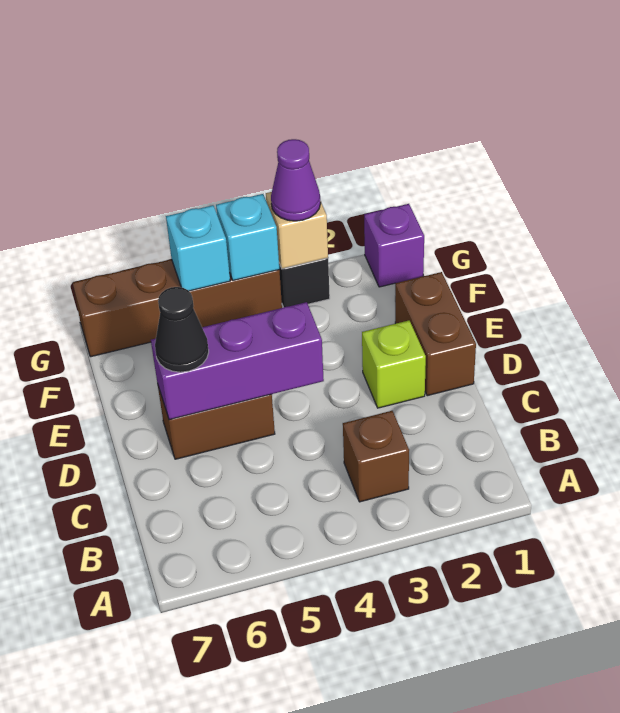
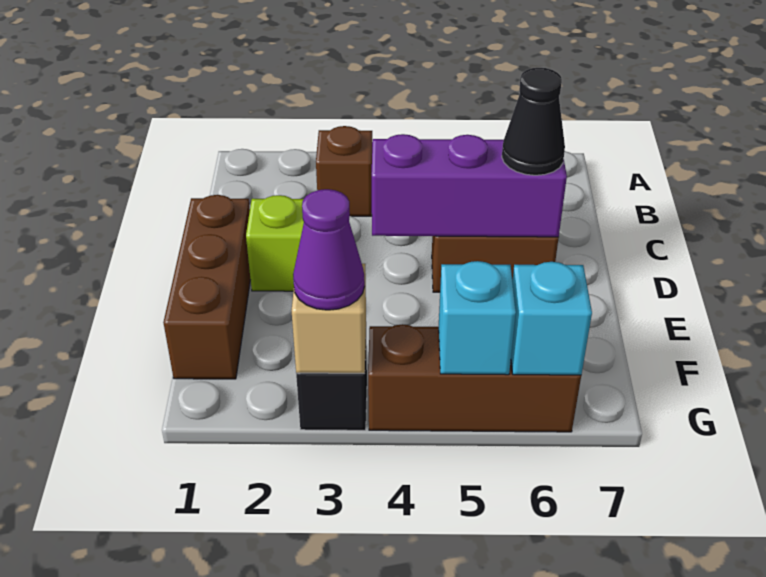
brown brick D1:E1 level 1 -> brown brick D1:F1 level 1
purple brick G1 level 1 -> none
brown brick G4:G7 level 1 -> brown brick G4:G6 level 1
cyan brick G4 level 2 -> cyan brick G6 level 2

